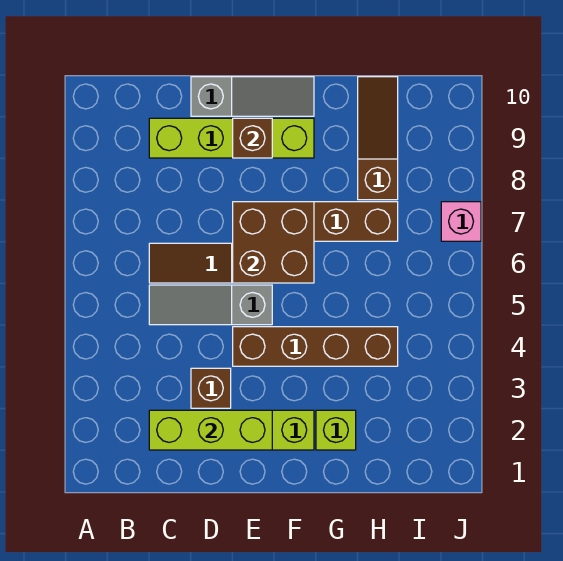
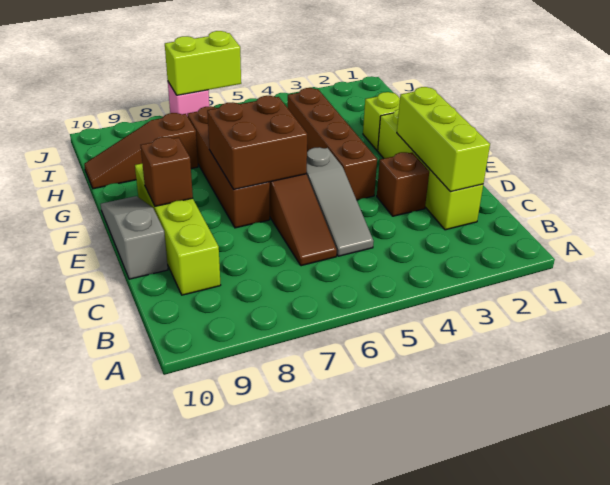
none -> lime brick J6:J7 level 2

